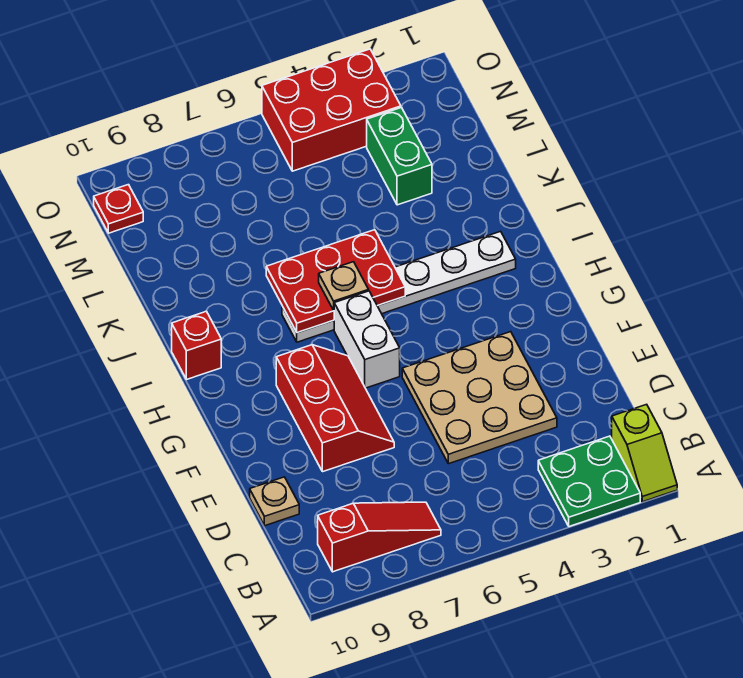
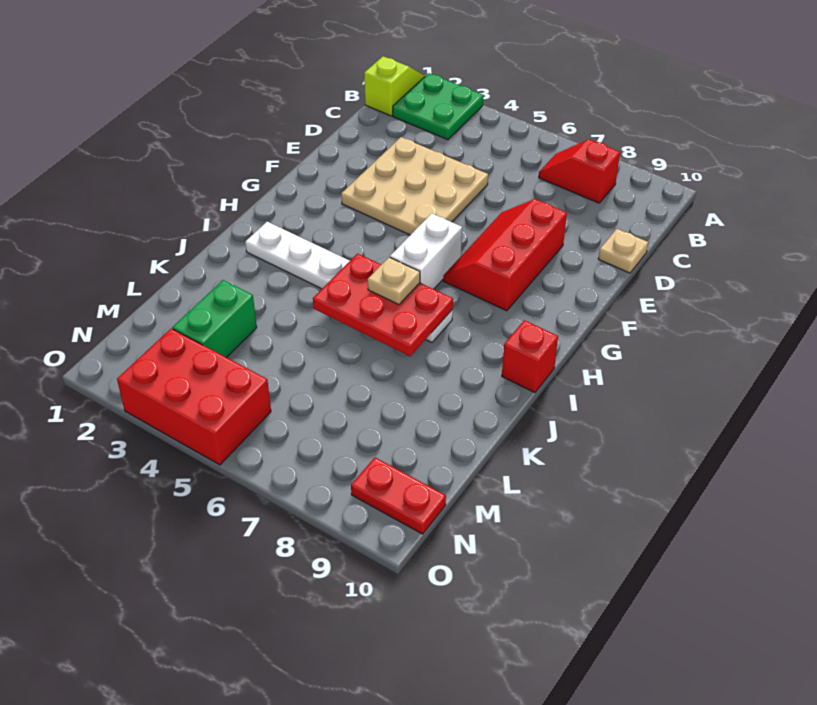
red slope B7:B9 level 1 top 9 -> red slope B7:B8 level 1 top 8
red plate N10 level 1 -> red plate N9:N10 level 1

